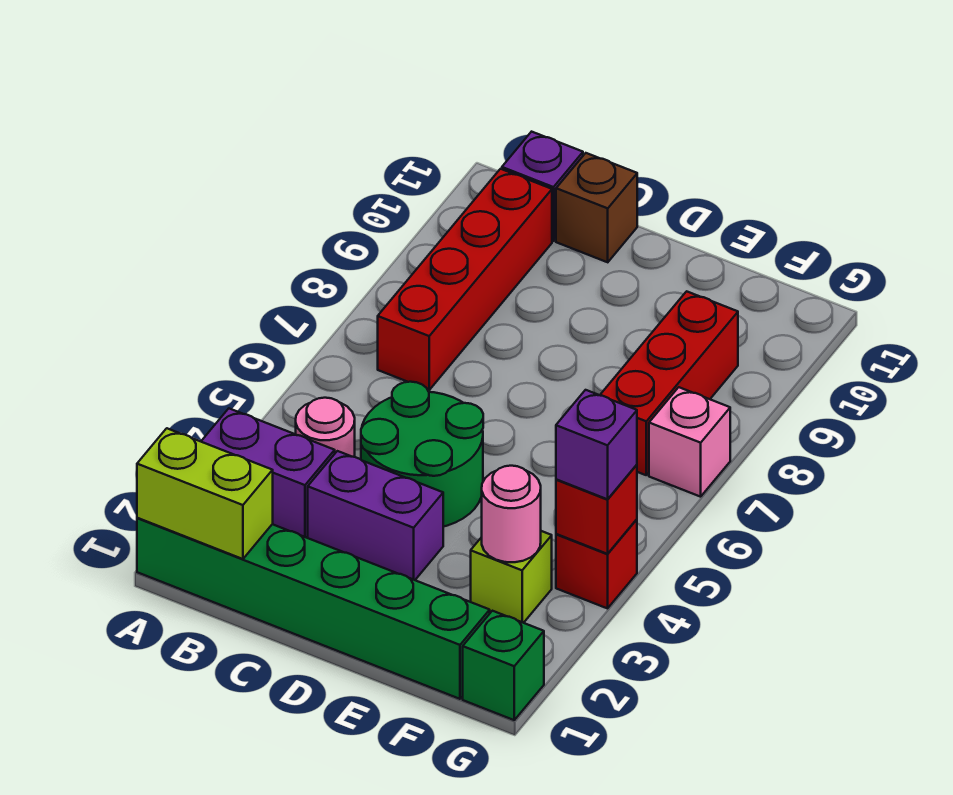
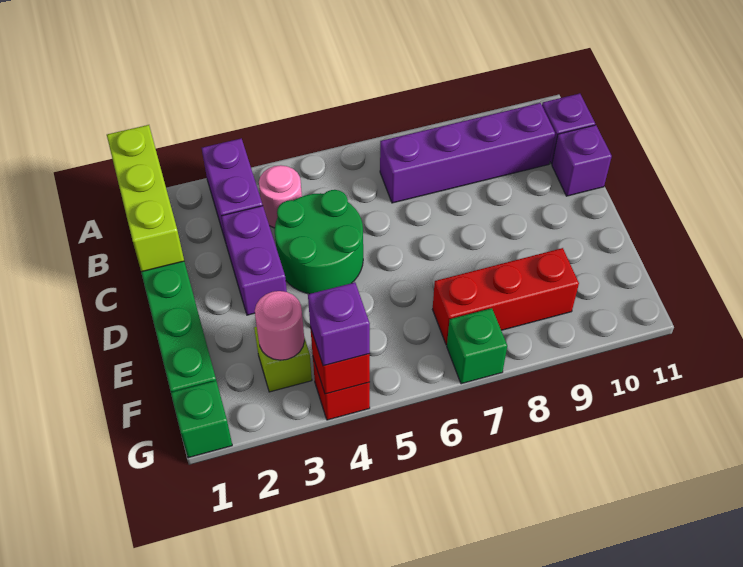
lime brick A1:B1 level 2 -> lime brick A1:C1 level 2
red brick B7:B10 level 1 -> purple brick B7:B10 level 1
brown brick C11 level 1 -> purple brick C11 level 1
pink brick G7 level 1 -> green brick G7 level 1

